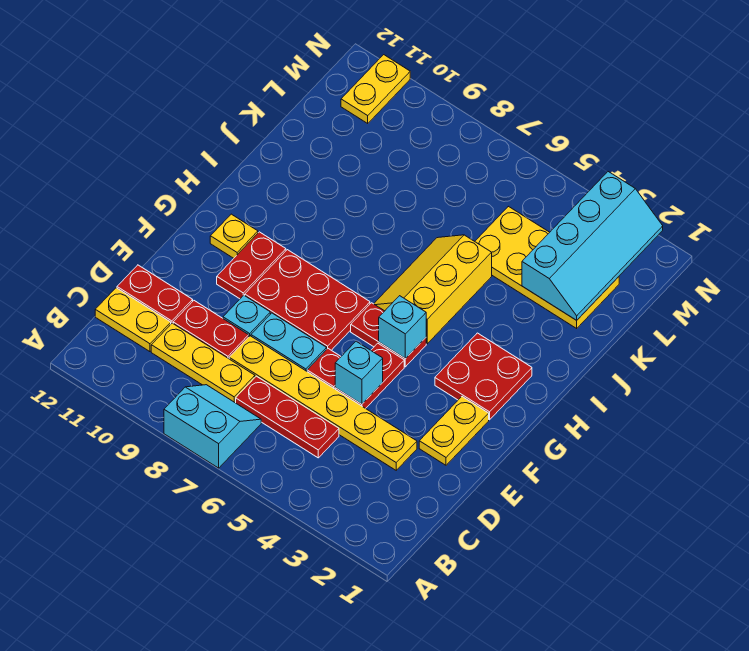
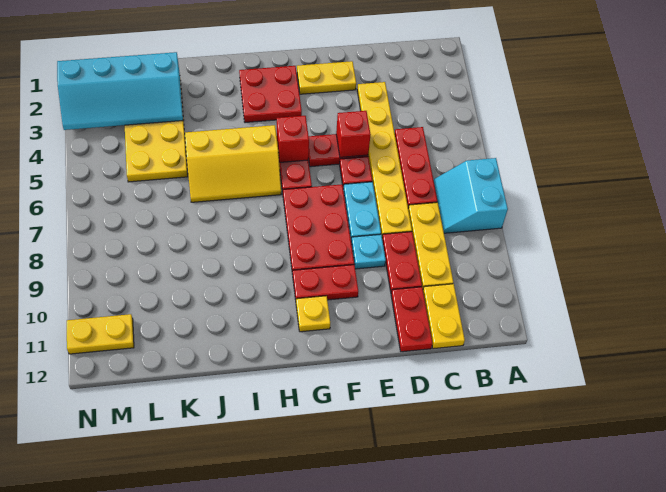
cyan brick E5 level 2 -> red brick E5 level 2
cyan brick G5 level 2 -> red brick G5 level 2
cyan slope K2:N3 level 2 top 3 -> cyan slope K2:N3 level 2 top 2

